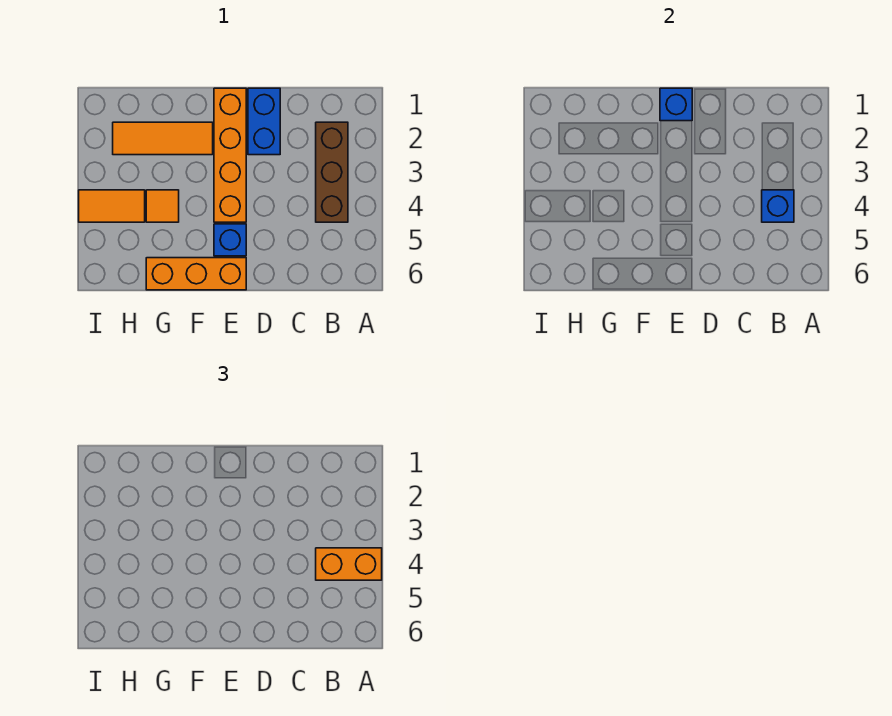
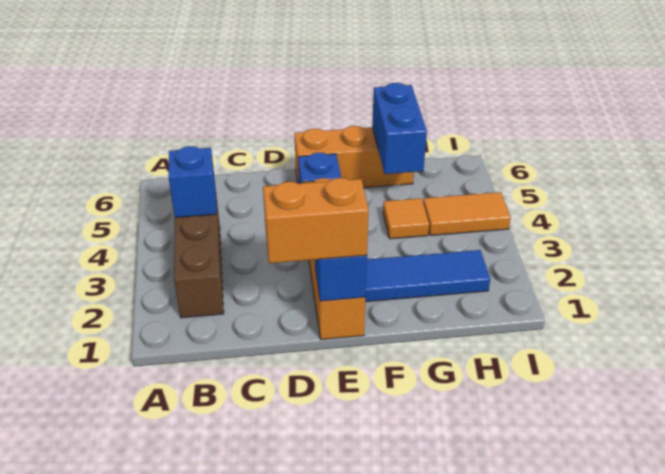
orange brick A4:B4 level 3 -> orange brick D1:E1 level 3
blue brick D1:D2 level 1 -> blue brick G5:G6 level 2
orange tile F2:H2 level 1 -> blue tile F2:H2 level 1

